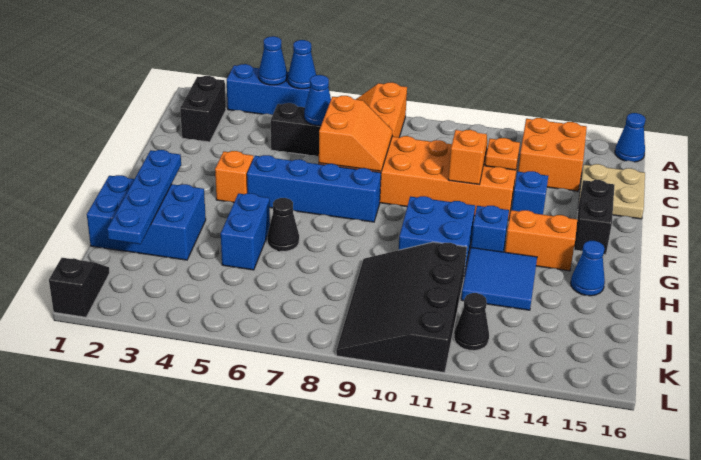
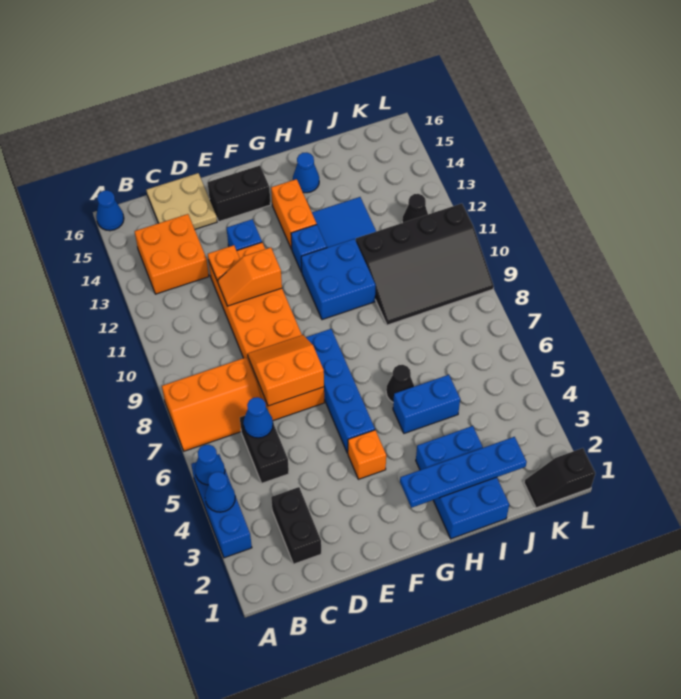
black brick B2:C2 level 1 -> black brick C2:C3 level 1

